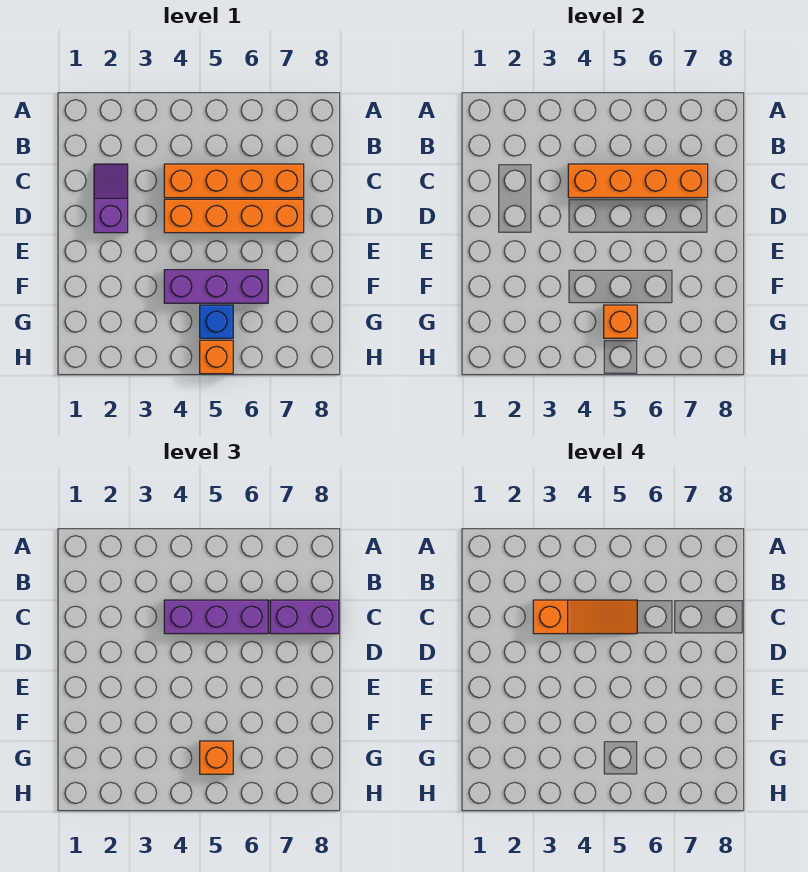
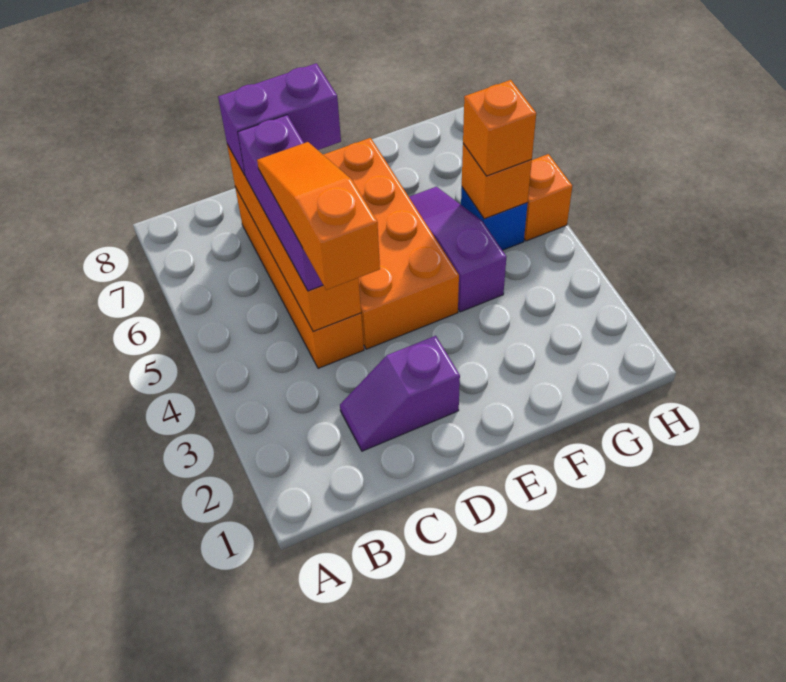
purple brick C7:C8 level 3 -> purple brick C7:D7 level 3
orange brick D4:D7 level 1 -> orange brick D4:E7 level 1
purple brick F4:F6 level 1 -> purple slope F4:F6 level 1 top 4

